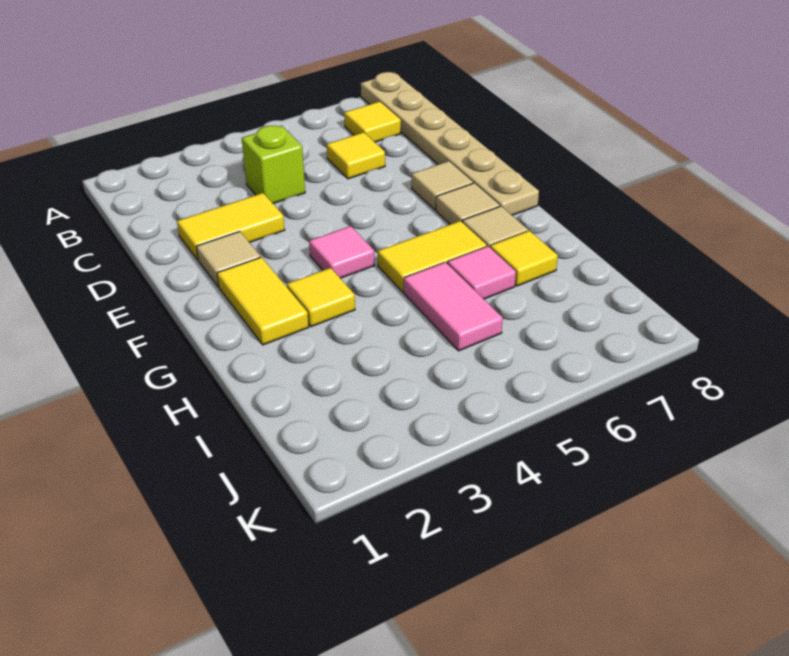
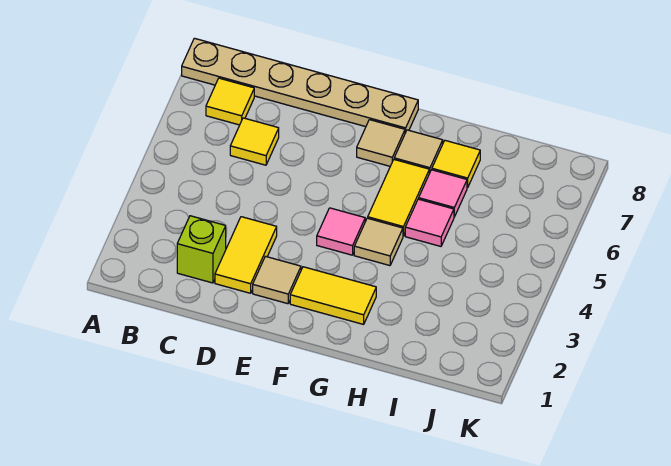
lime brick C4 level 1 -> lime brick C2 level 1
tan tile E7 level 1 -> tan tile G4 level 1
yellow tile G3 level 1 -> none
pink tile H5:I5 level 1 -> pink tile H5 level 1

